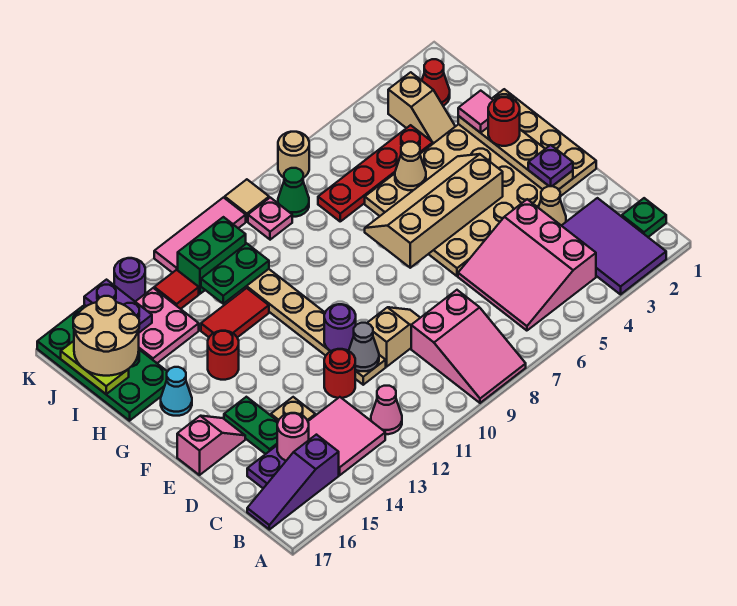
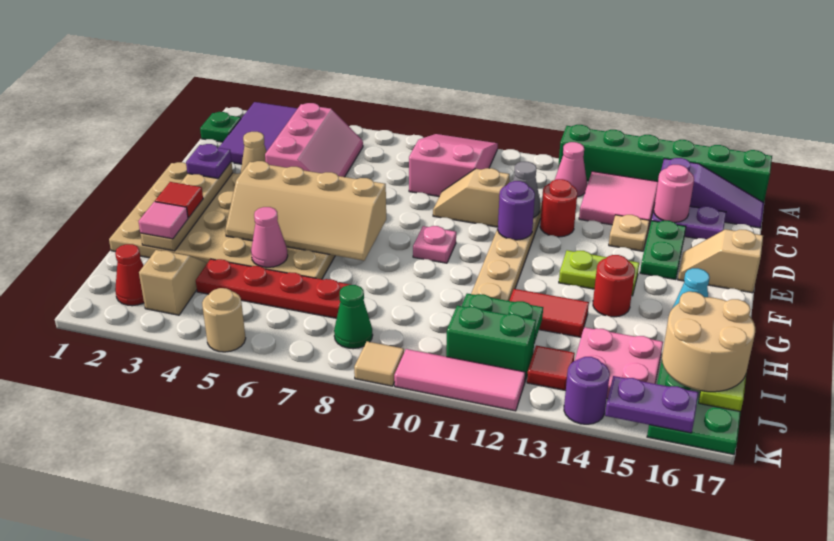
none -> green brick A12:A17 level 1
pink slope B4:D6 level 1 top 4 -> pink slope B4:D5 level 1 top 4
pink slope E16:E17 level 1 top 17 -> tan slope E16:E17 level 1 top 17
none -> lime plate F13:F14 level 1
red round brick G2 level 3 -> red tile G2 level 3
tan cone H5 level 2 -> pink cone H5 level 2
pink plate J9 level 1 -> pink plate F9 level 1
purple plate J15:K15 level 2 -> purple plate K15:K16 level 2
tan round brick K7 level 1 -> tan round brick K5 level 1

